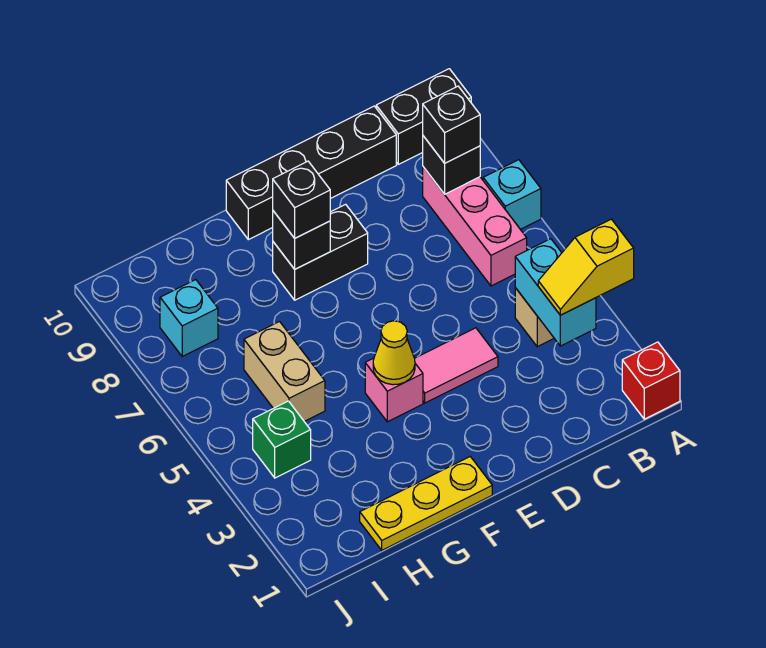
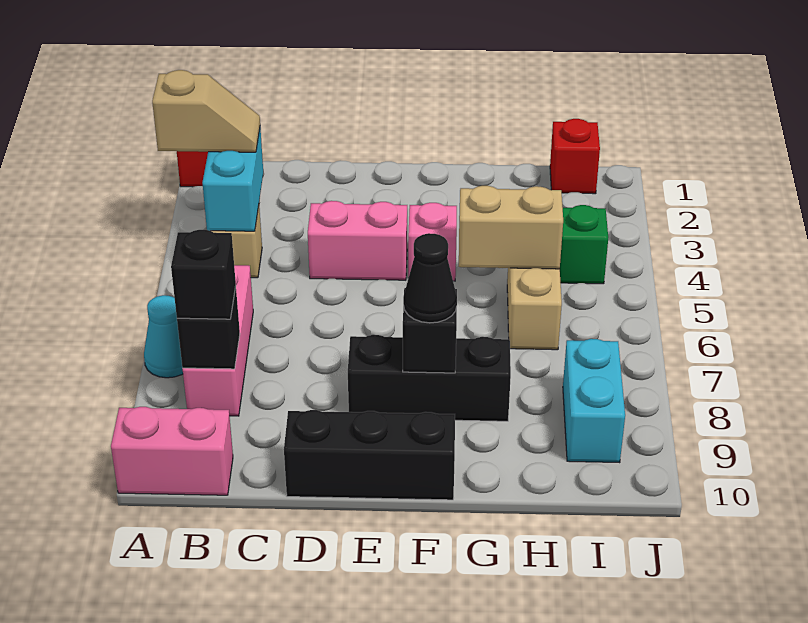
yellow slope A3:B3 level 3 top A -> tan slope A3:B3 level 3 top A
cyan brick A7 level 1 -> cyan cone A7 level 1
black brick A10:B10 level 1 -> pink brick A10:B10 level 1
black brick C10:F10 level 1 -> black brick D10:F10 level 1
pink tile D4:E4 level 1 -> pink brick D4:E4 level 1
black brick E8:F8 level 1 -> black brick E8:G8 level 1
yellow plate F1:H1 level 1 -> none
yellow cone F4 level 2 -> none
black brick F8 level 3 -> black cone F8 level 3
none -> tan brick G5:H5 level 2
none -> red brick I1 level 1
cyan brick I8 level 1 -> cyan brick I8:I9 level 1

